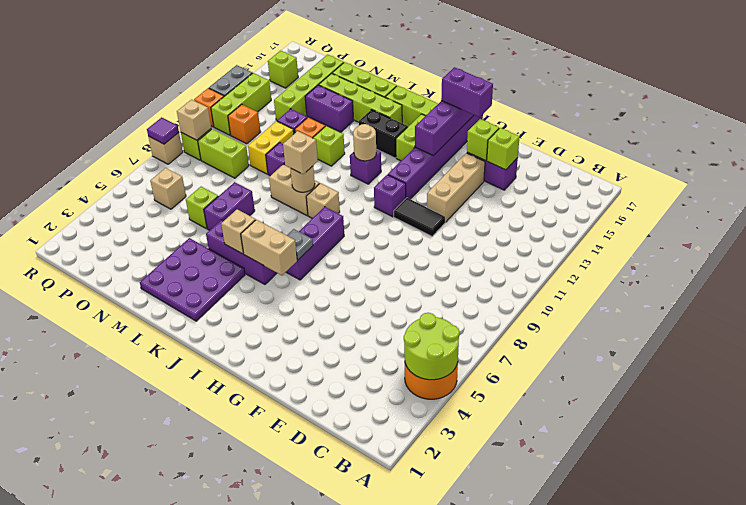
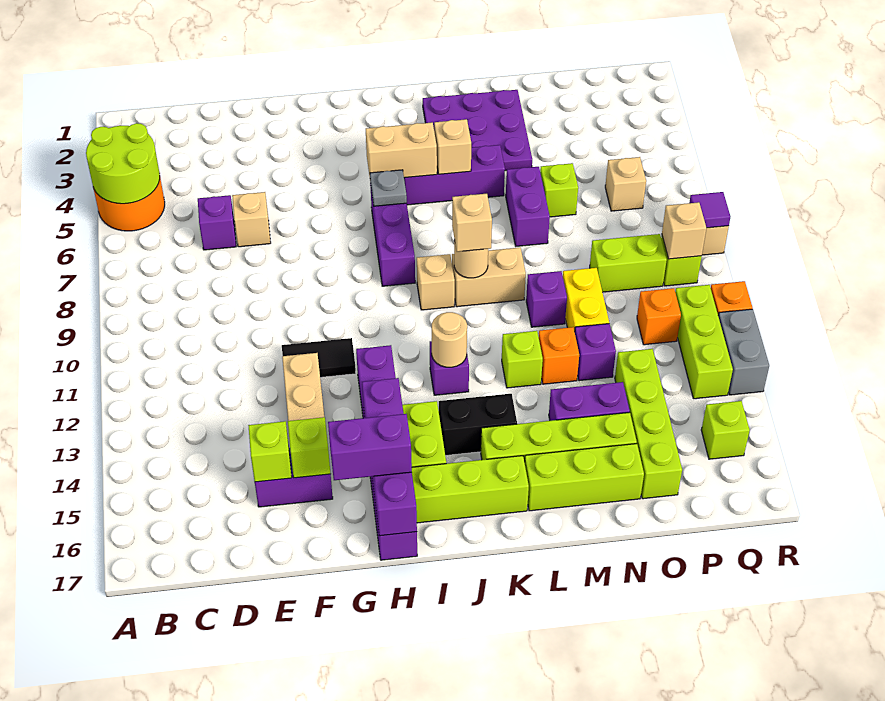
none -> tan brick E6 level 1
purple brick H11 level 1 -> purple brick D6 level 1

